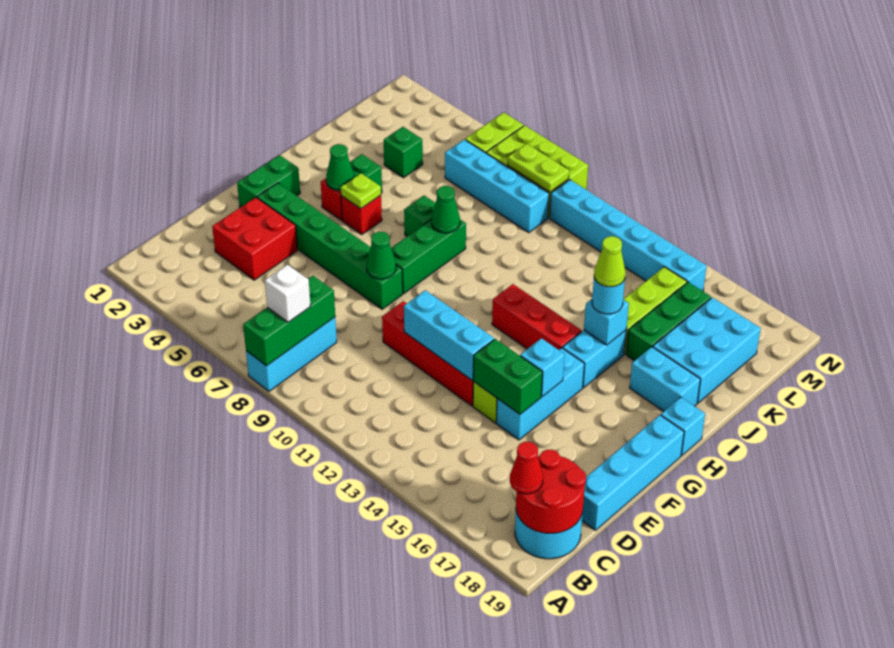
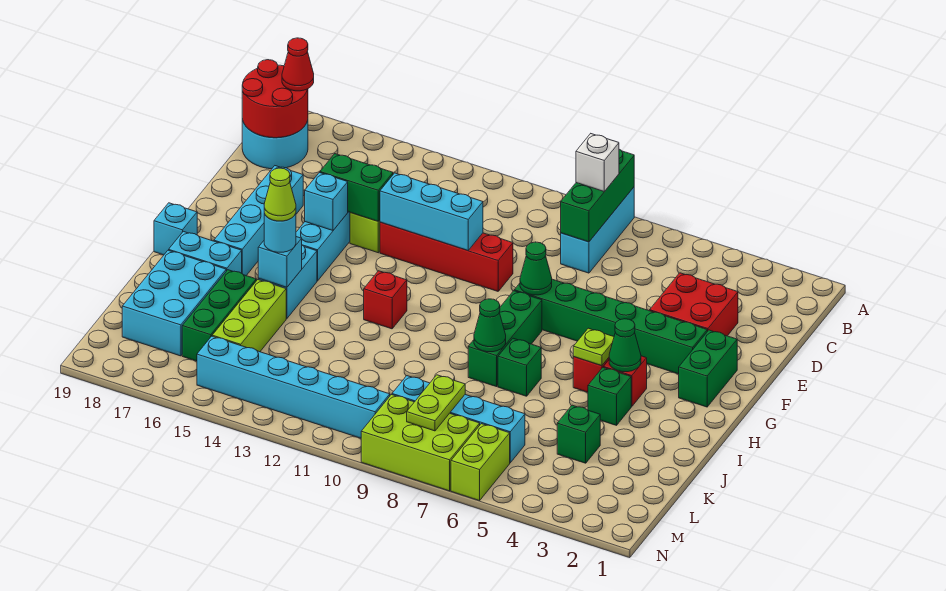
cyan brick D19:G19 level 1 -> cyan brick E17:H17 level 1
red brick H12:H14 level 1 -> red brick H12 level 1
lime plate M8:M9 level 2 -> lime plate L8:M8 level 2

